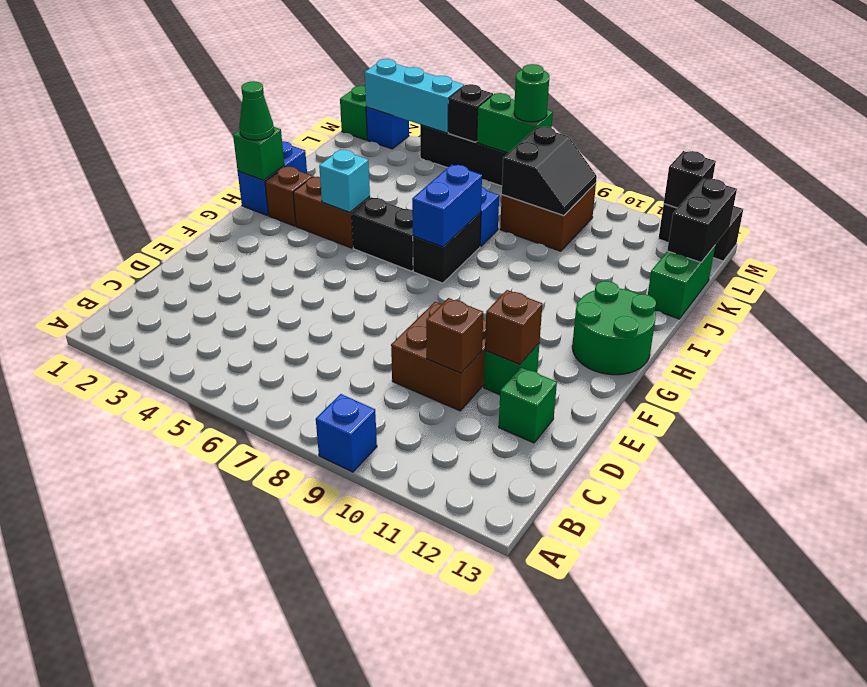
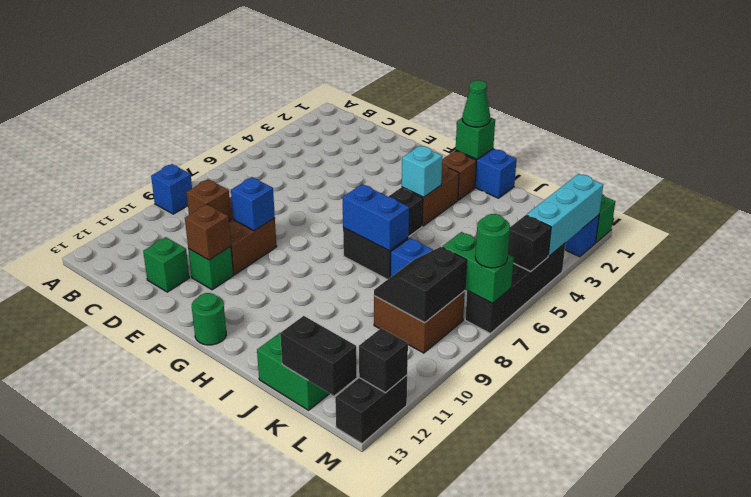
none -> blue brick E9 level 2
green round brick G12:H13 level 1 -> green round brick G13 level 1
black slope K8:L9 level 2 top 8 -> black slope K8:L9 level 2 top L
green brick M6:M7 level 2 -> green brick L7:M7 level 2

